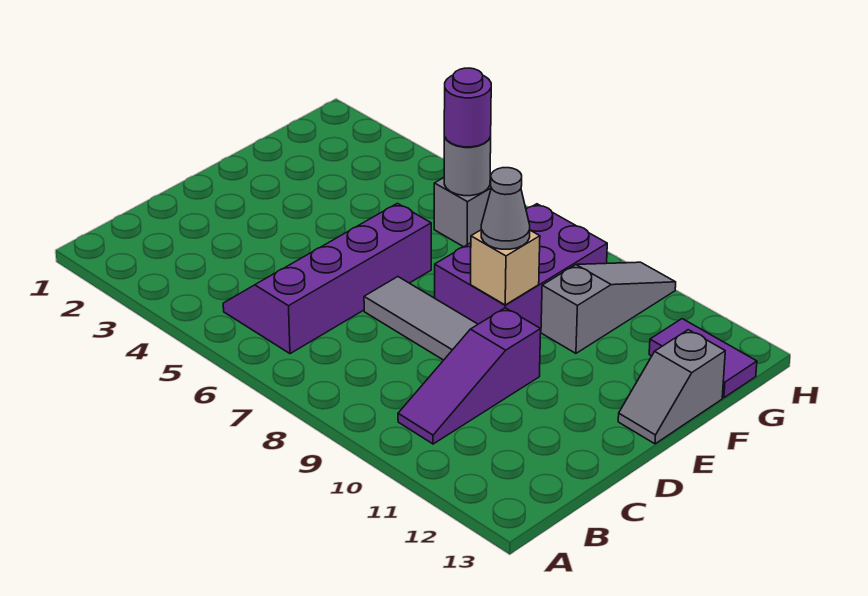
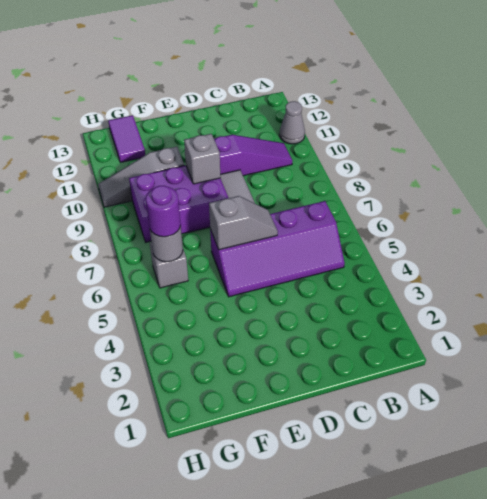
tan brick E9 level 2 -> grey brick E9 level 2
grey cone E9 level 3 -> grey cone A11 level 1
grey slope E13:F13 level 1 top F -> grey slope D6:E6 level 2 top E

